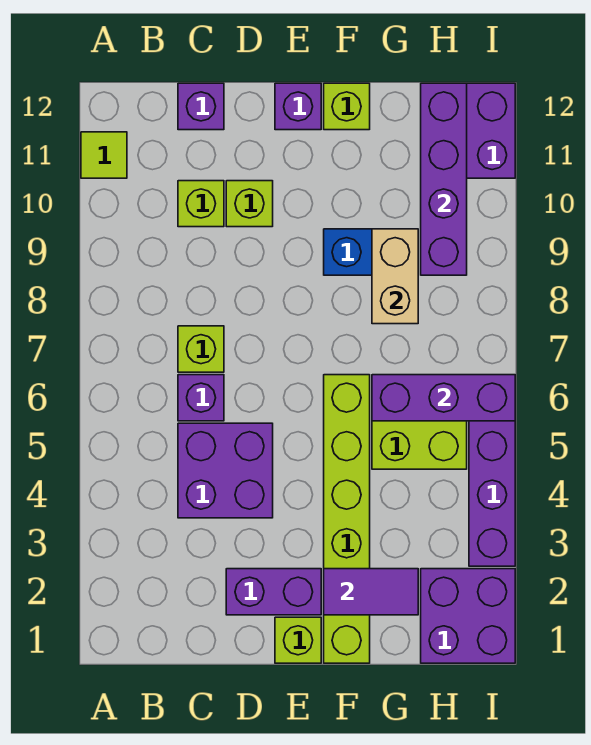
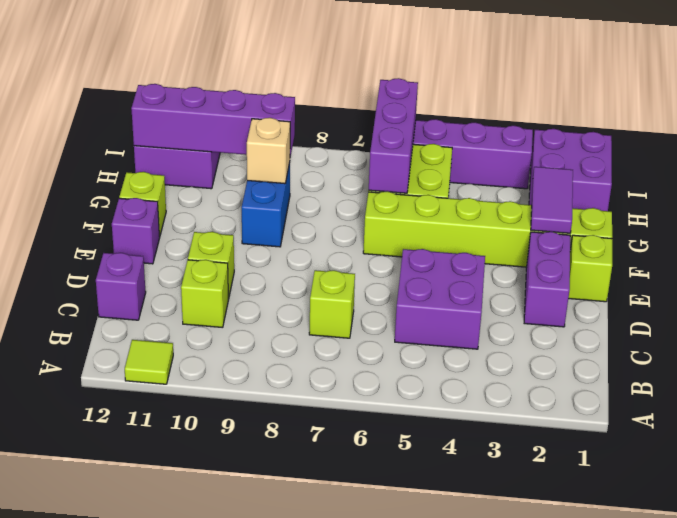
purple brick C6 level 1 -> none
tan brick G8:G9 level 2 -> tan brick G9 level 2

